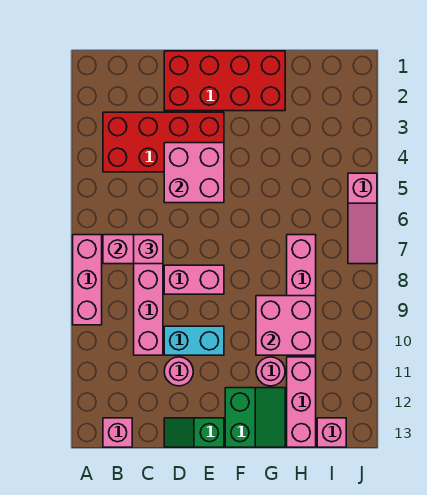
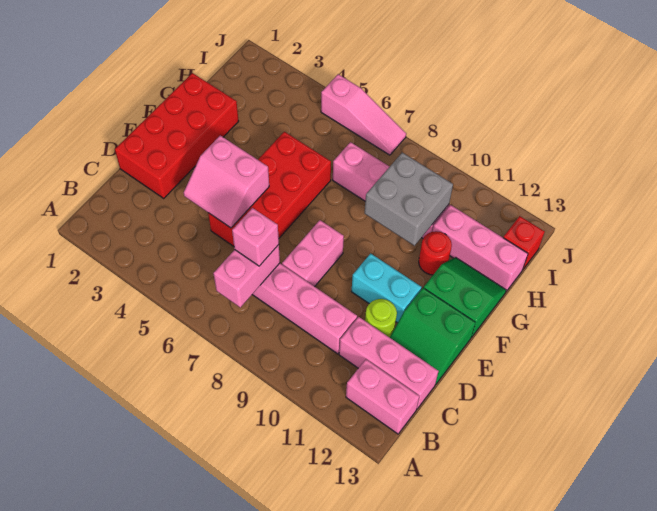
pink brick A7:A9 level 1 -> pink brick C11:C13 level 1
red brick B3:E4 level 1 -> red brick D5:G6 level 1
pink brick B13 level 1 -> pink brick B12:B13 level 1
pink brick D4:E5 level 2 -> pink slope D4:E5 level 2 top E
cyan brick D10:E10 level 1 -> cyan brick E10:E11 level 1
pink round brick D11 level 1 -> lime round brick D11 level 1
green slope D13:E13 level 1 top E -> green slope D12:E13 level 1 top E
pink brick G9:H10 level 2 -> grey brick G9:H10 level 2
pink round brick G11 level 1 -> red round brick G11 level 1
pink brick I13 level 1 -> red brick I13 level 1

